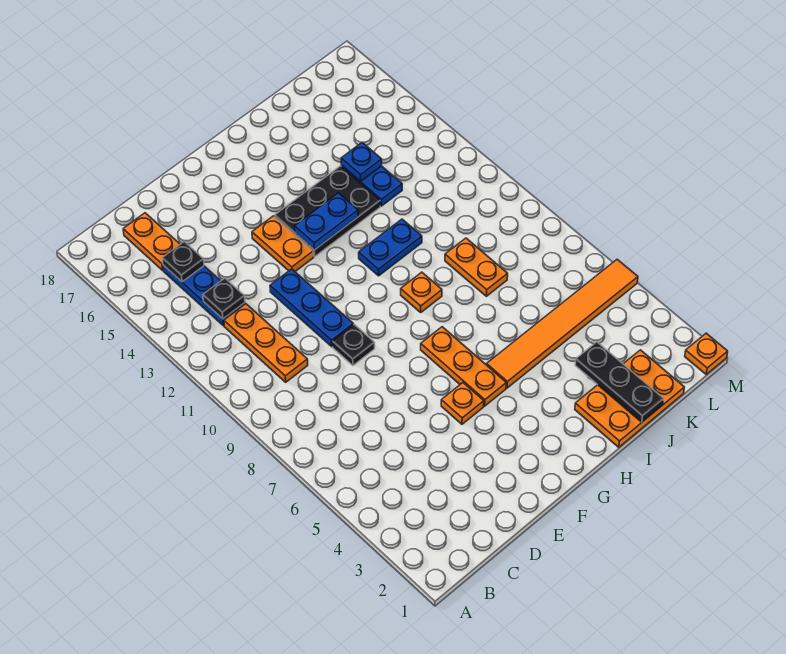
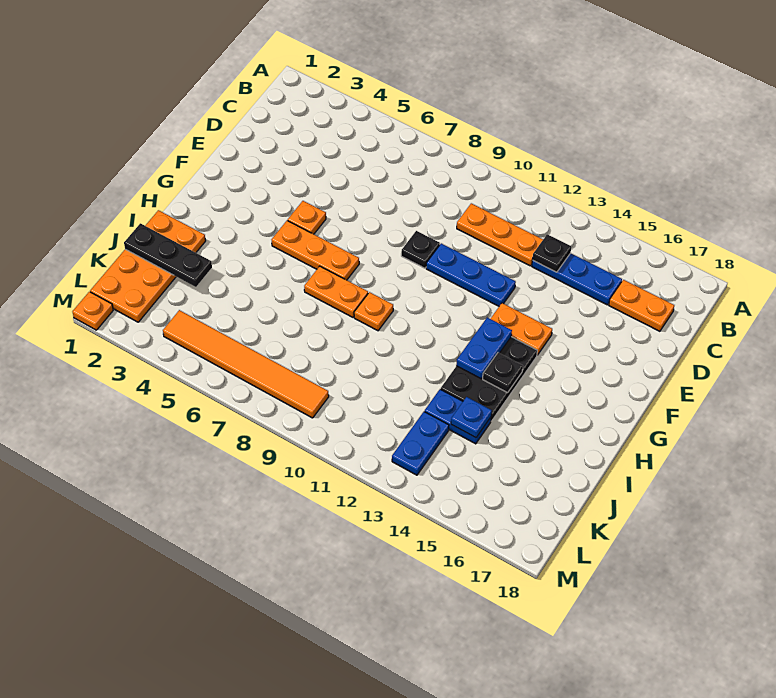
black plate C15 level 2 -> black plate H14 level 2
orange tile H5:M5 level 1 -> orange tile L4:L9 level 1
blue plate H11:I11 level 1 -> blue plate K13:L13 level 1
orange plate I1:K2 level 1 -> orange plate I1:L2 level 1
orange plate J8:J9 level 1 -> orange plate H7:H8 level 1

